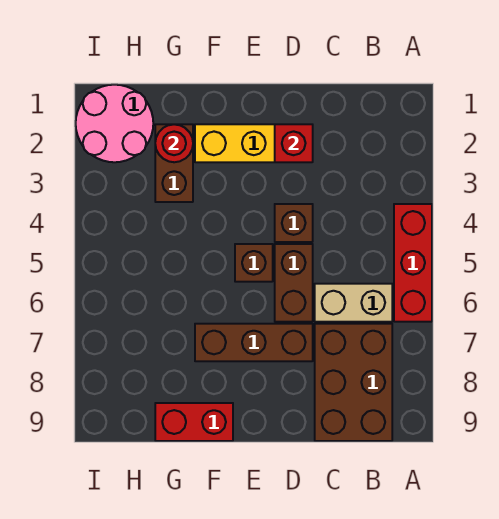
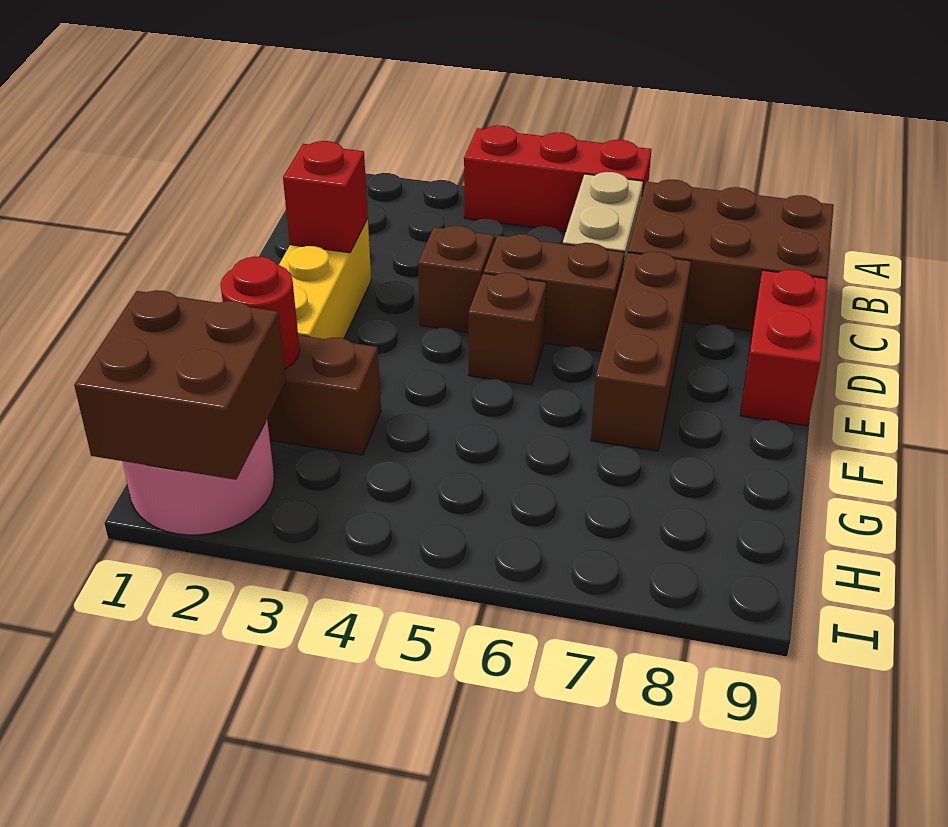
red brick F9:G9 level 1 -> red brick D9:E9 level 1
none -> brown brick H1:I2 level 2

